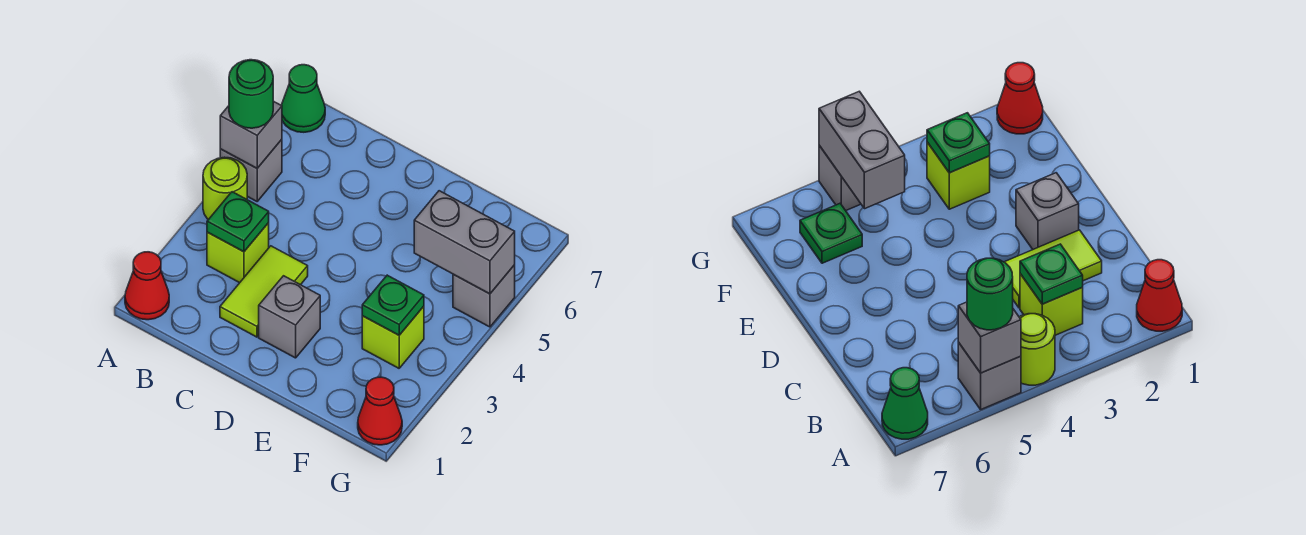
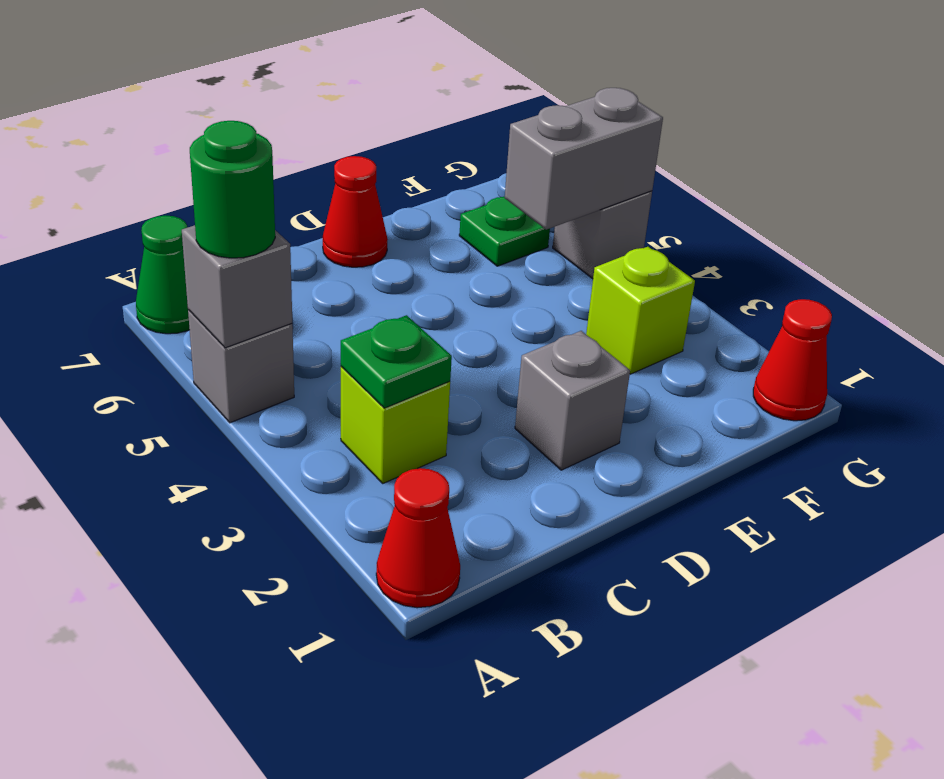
lime round brick A4 level 1 -> none
lime tile C2:C3 level 1 -> none
none -> red cone D7 level 1
green plate F3 level 2 -> none

